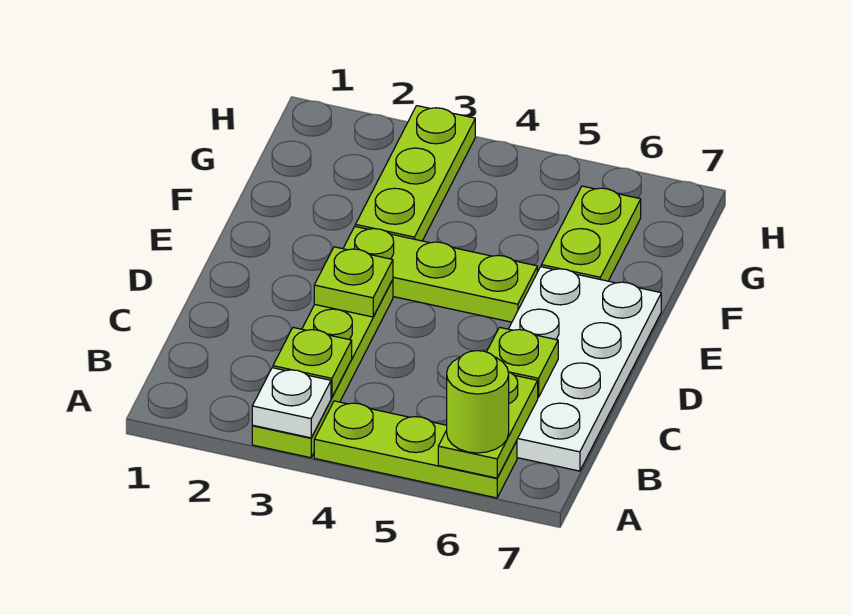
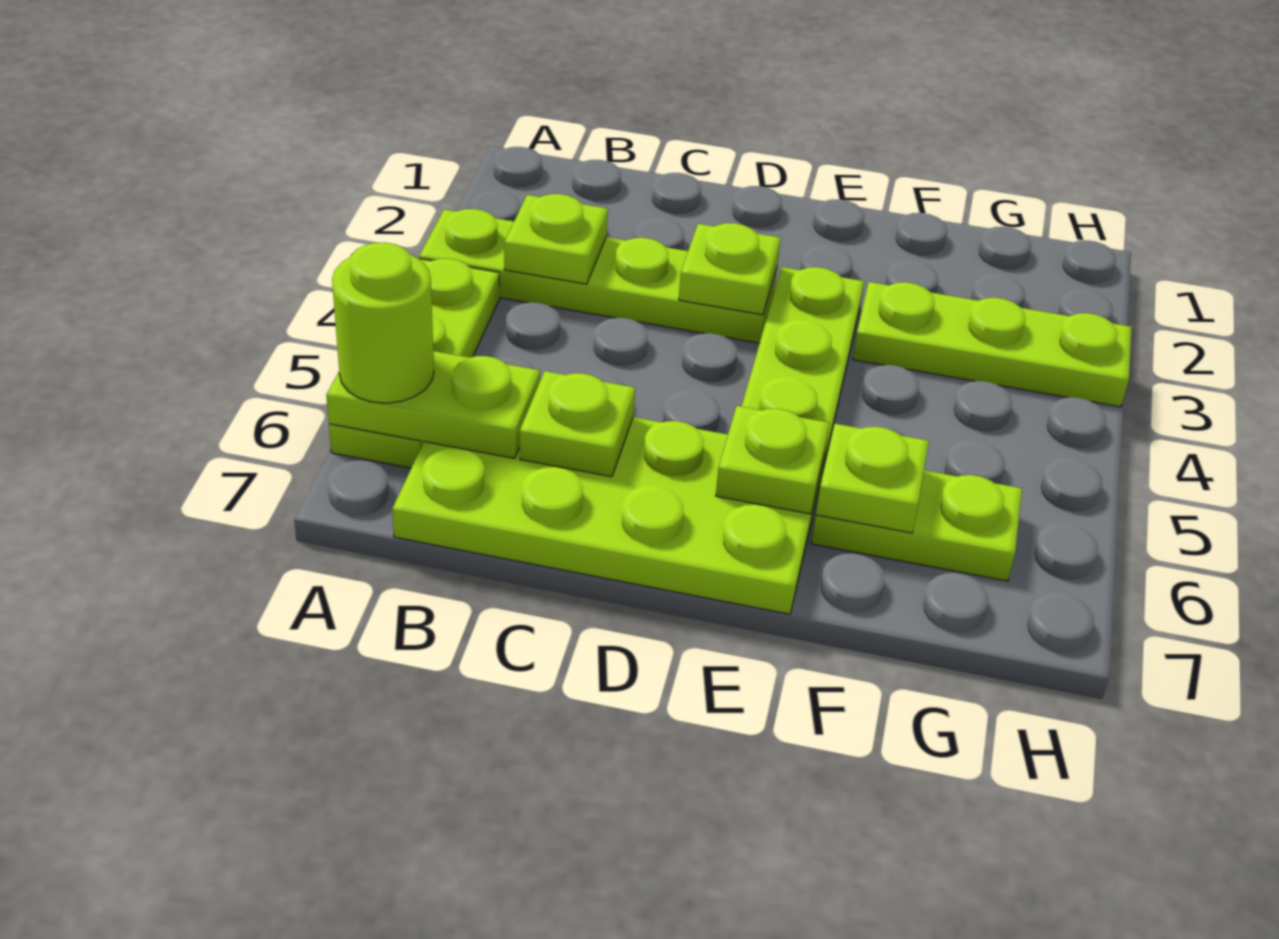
white plate A3 level 2 -> none
white plate B6:E7 level 1 -> lime plate B6:E7 level 1
none -> lime plate E6 level 2
none -> lime plate F6 level 2

